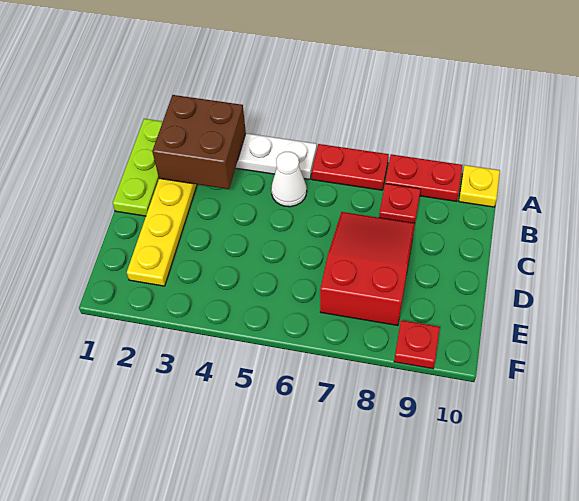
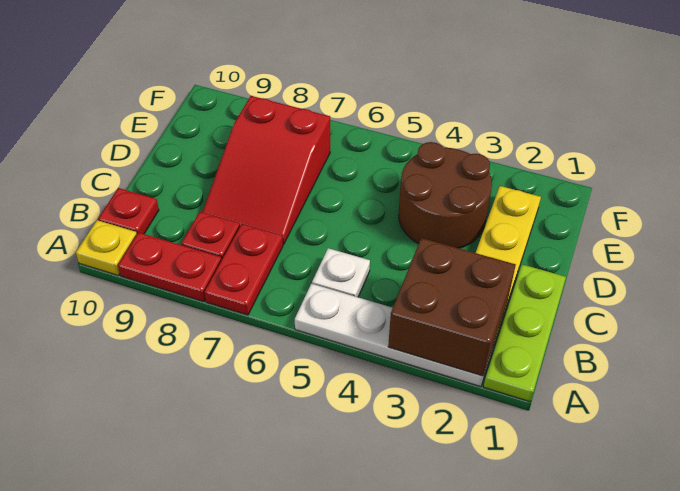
red plate A6:A7 level 1 -> red plate A7:B7 level 1
white cone B5 level 1 -> white plate B5 level 1
none -> brown round brick D3:E4 level 1
red plate F9 level 1 -> red plate B10 level 1

